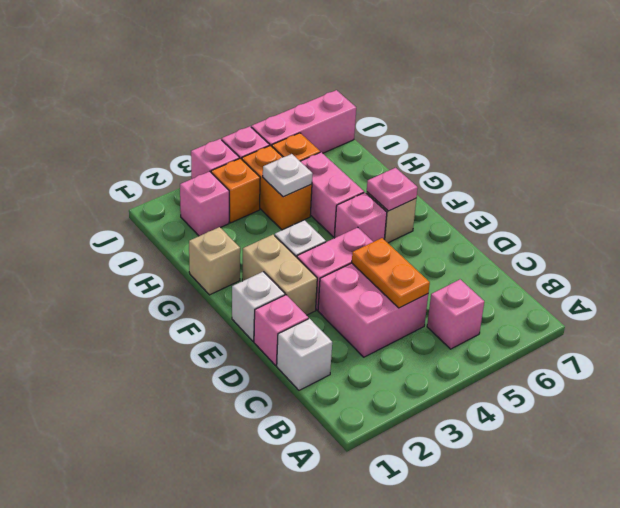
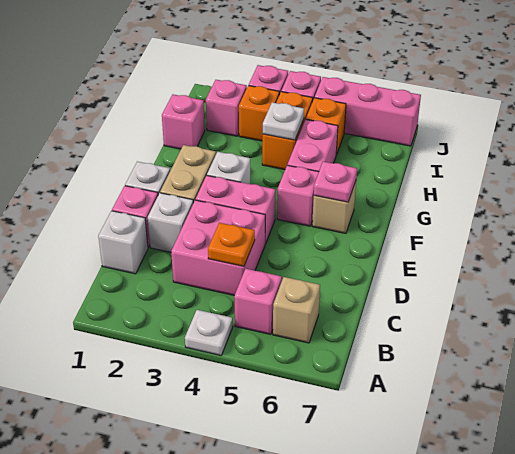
none -> white plate A4 level 1
orange plate C4:D4 level 2 -> orange plate C4 level 2
none -> white brick D2 level 1
tan brick G1 level 1 -> tan brick B6 level 1
none -> pink brick H1 level 1

